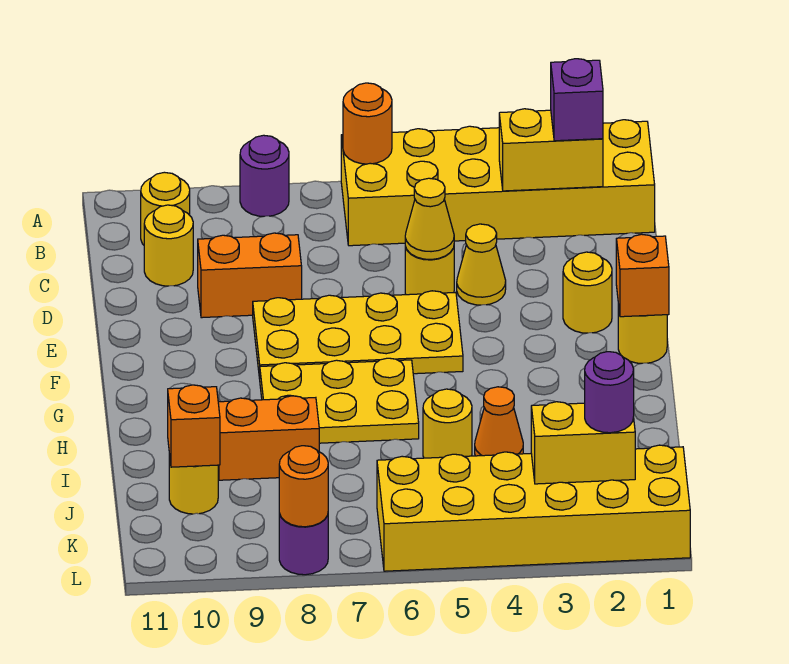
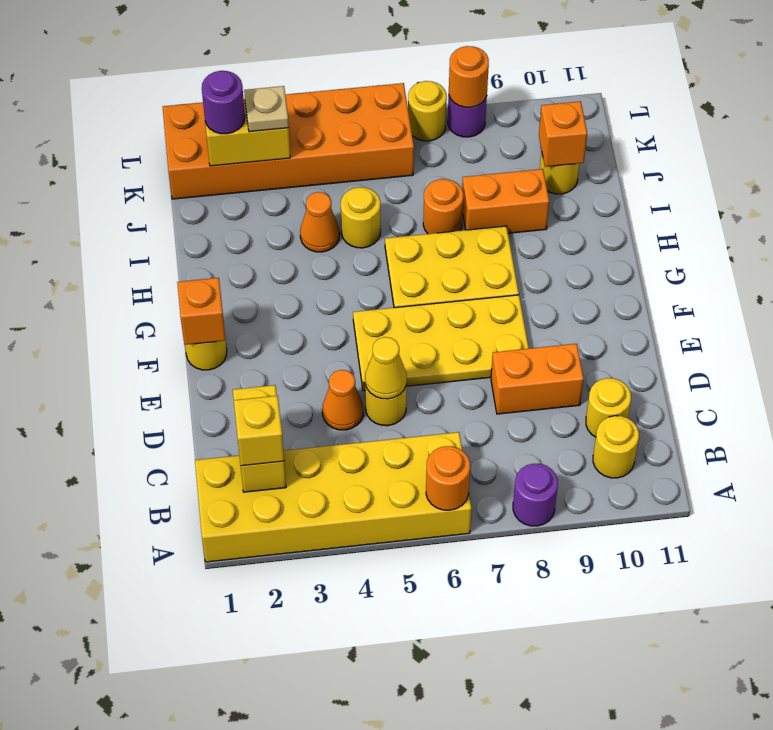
yellow brick B2:B3 level 2 -> yellow brick B2:C2 level 2
purple brick B2 level 3 -> yellow brick B2 level 3
yellow cone D4 level 1 -> orange cone D4 level 1
yellow round brick E2 level 1 -> yellow round brick L7 level 1
none -> orange round brick I7 level 1
yellow brick K1:L6 level 1 -> orange brick K1:L6 level 1
none -> tan plate K3 level 3

